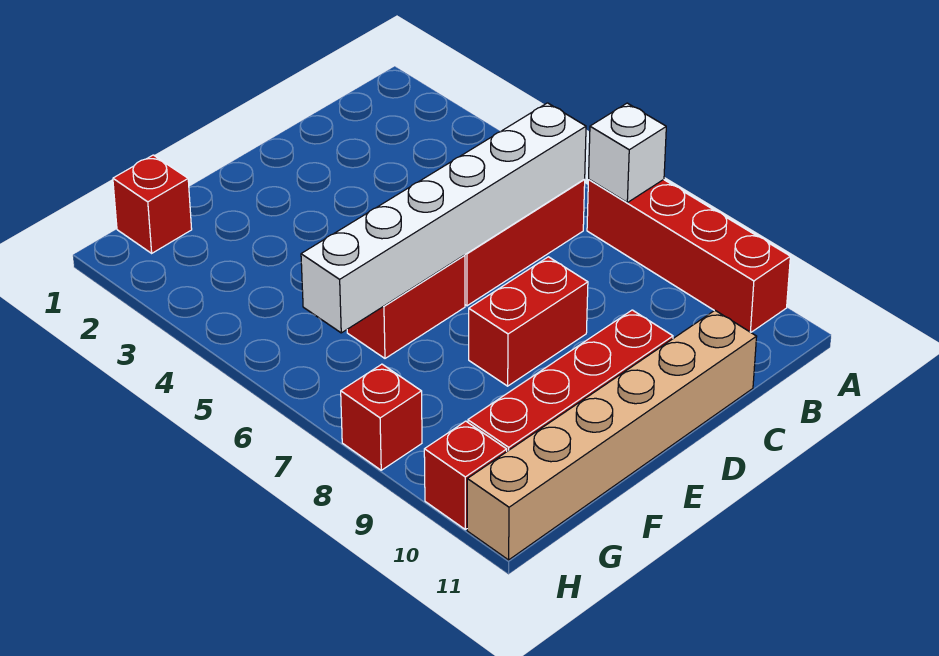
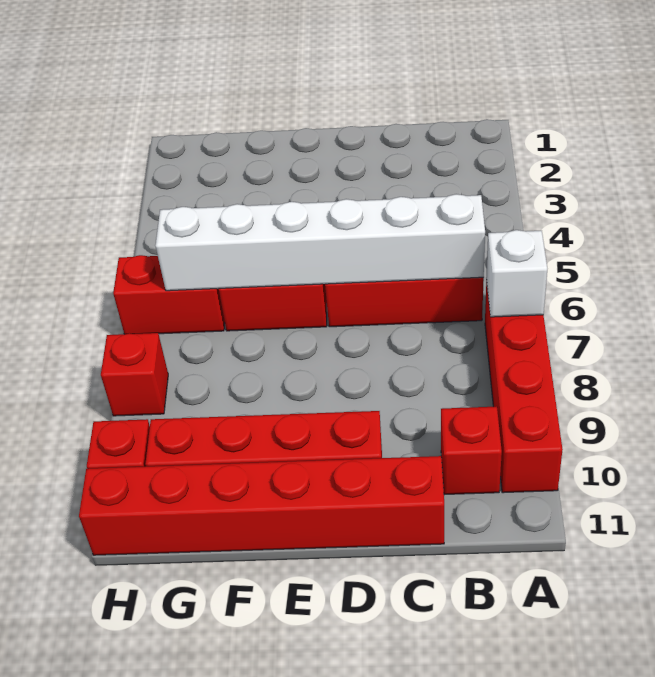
tan brick C11:H11 level 1 -> red brick C11:H11 level 1
red brick D8:E8 level 1 -> red brick G6:H6 level 1
red brick G1 level 1 -> red brick B10 level 1

